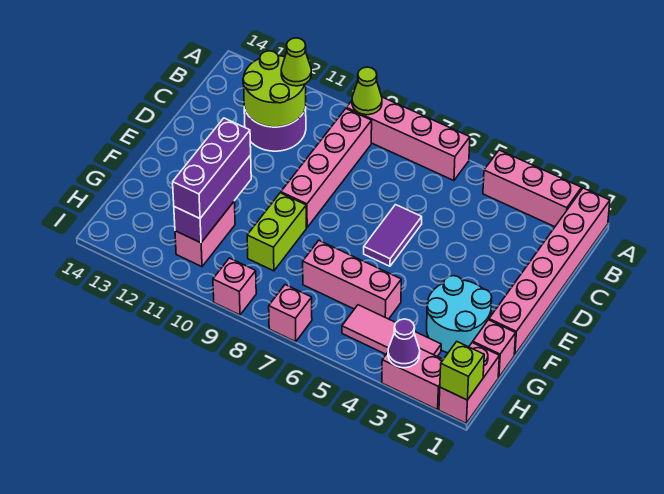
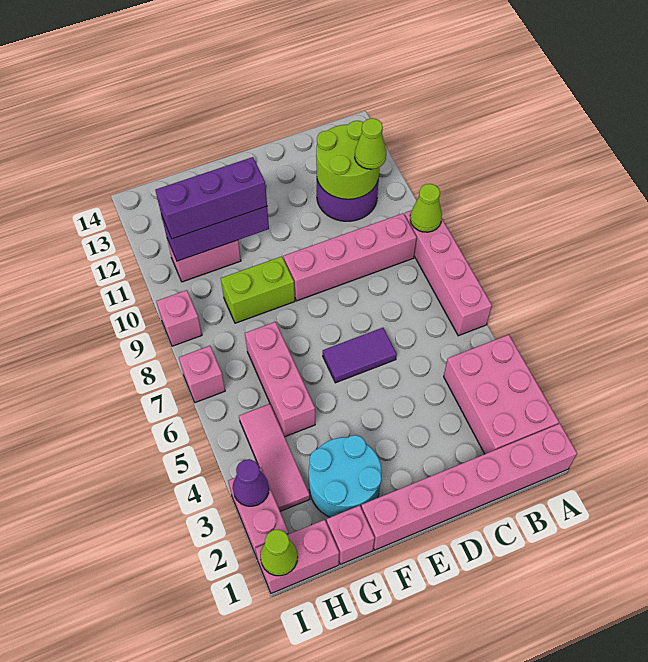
pink brick A2:A4 level 1 -> pink brick A2:B4 level 1
lime brick I1 level 2 -> lime cone I1 level 2

